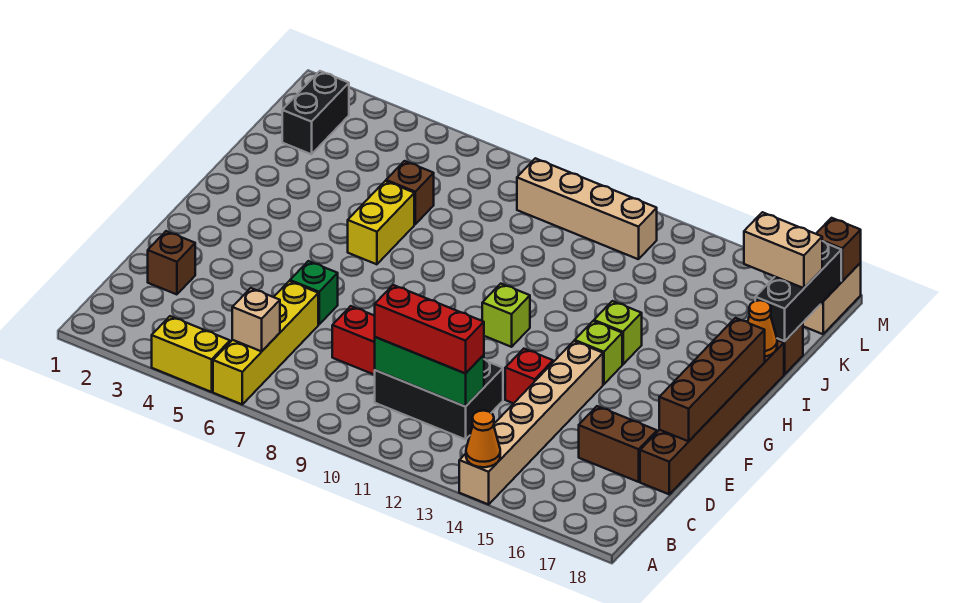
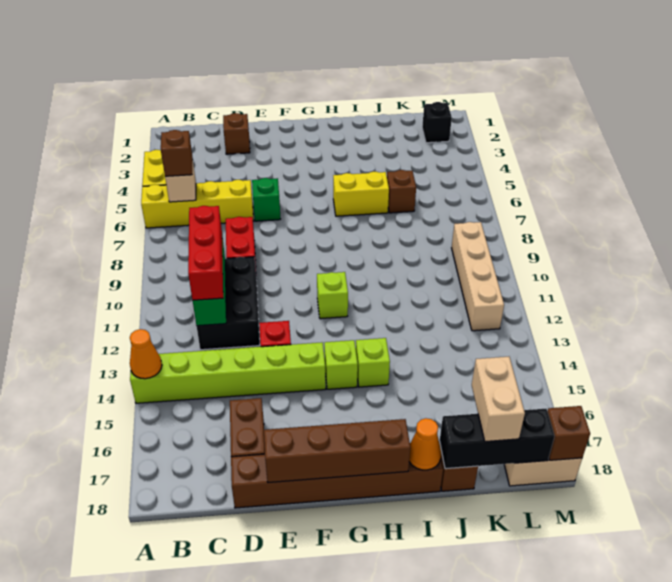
tan brick A14:F14 level 1 -> lime brick A14:F14 level 1
none -> brown brick B6 level 3
black brick K2:L2 level 1 -> black brick L2 level 1

